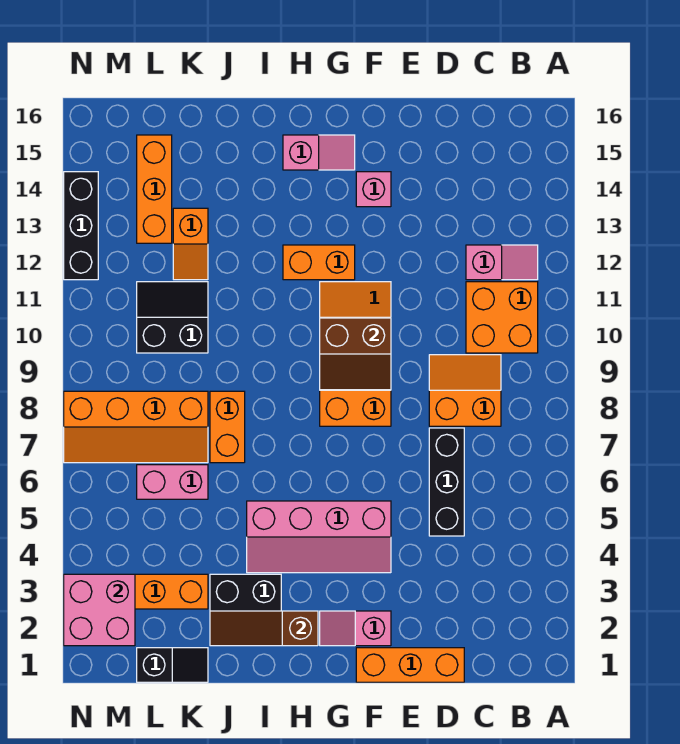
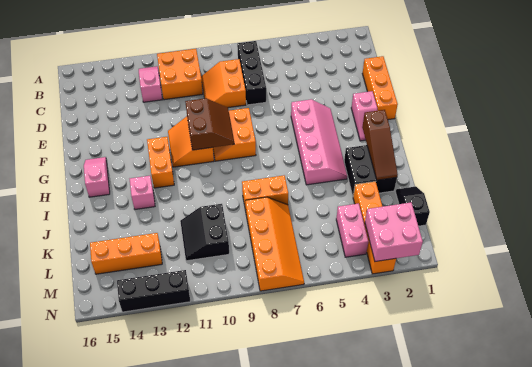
black brick D5:D7 level 1 -> black brick B7:D7 level 1
pink brick F14 level 1 -> pink brick I13 level 1
pink brick K6:L6 level 1 -> pink brick L4:M4 level 1
orange slope K12:K13 level 1 top 13 -> none

